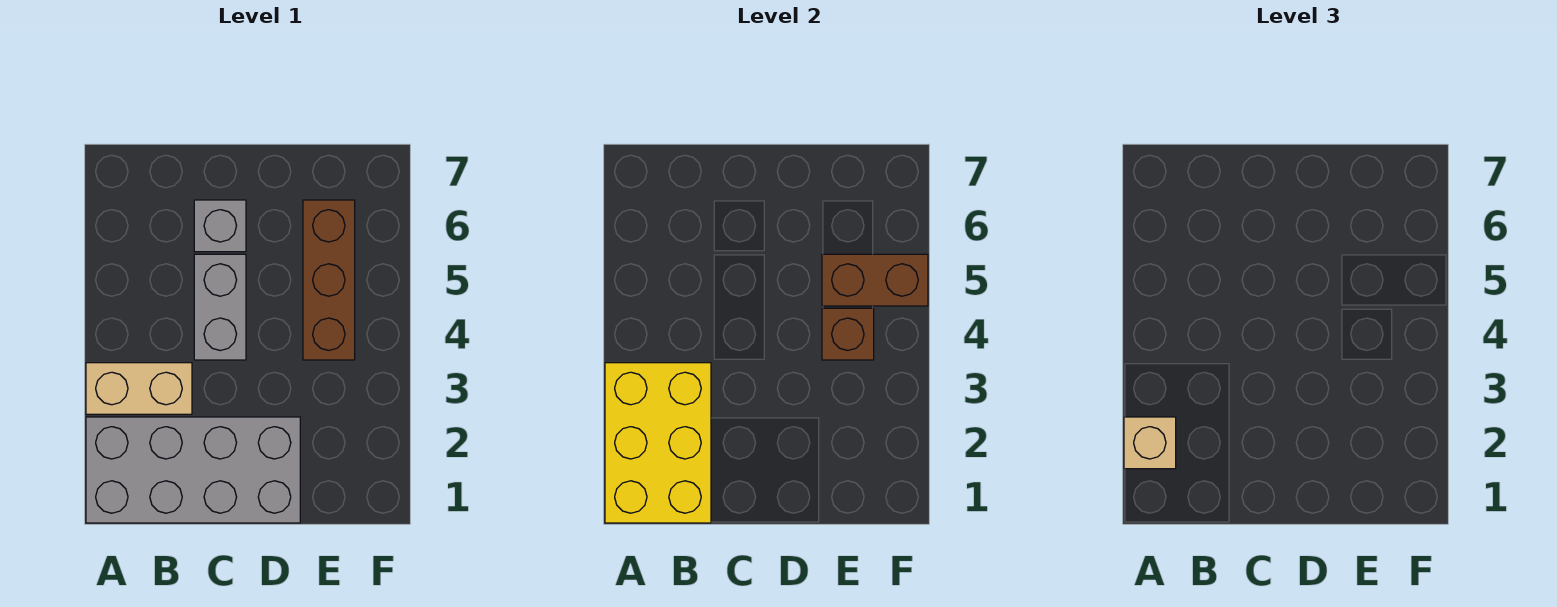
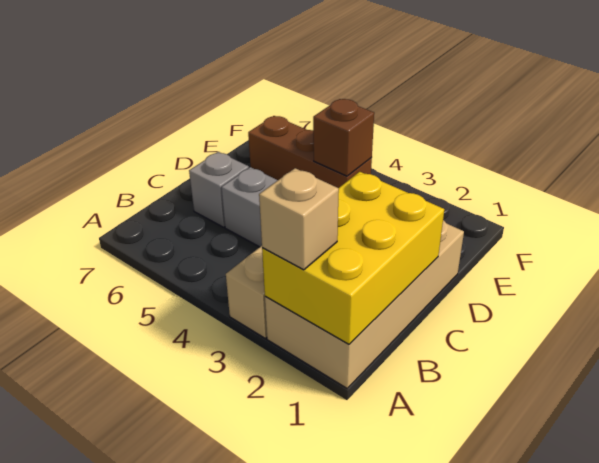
grey brick A1:D2 level 1 -> tan brick A1:D2 level 1
yellow brick A1:B3 level 2 -> yellow brick A1:C2 level 2
brown brick E5:F5 level 2 -> none

